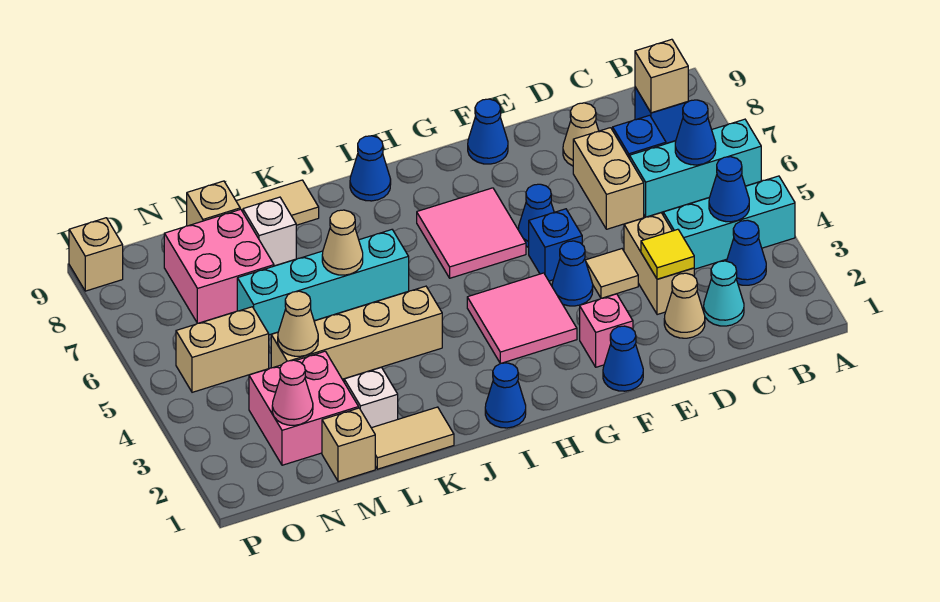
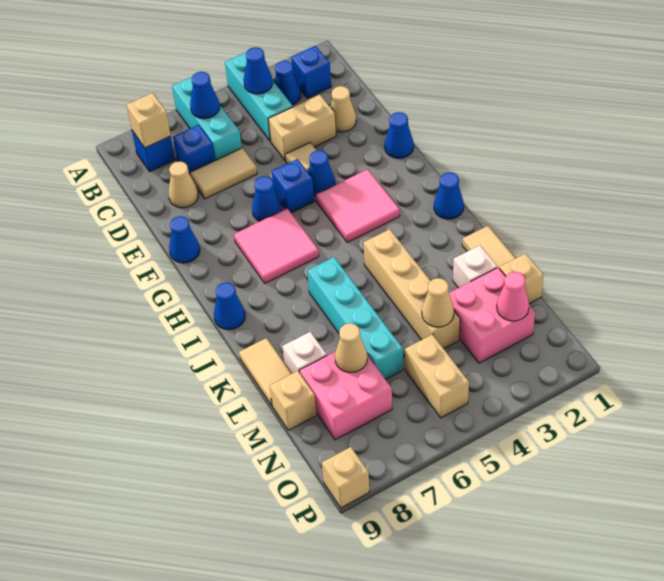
none -> blue brick B2 level 1
cyan cone C2 level 1 -> none
yellow tile D3 level 2 -> none
tan brick D6:D7 level 1 -> tan tile D6:D7 level 1
pink brick F2 level 1 -> none
tan cone K6 level 2 -> tan cone M7 level 2

